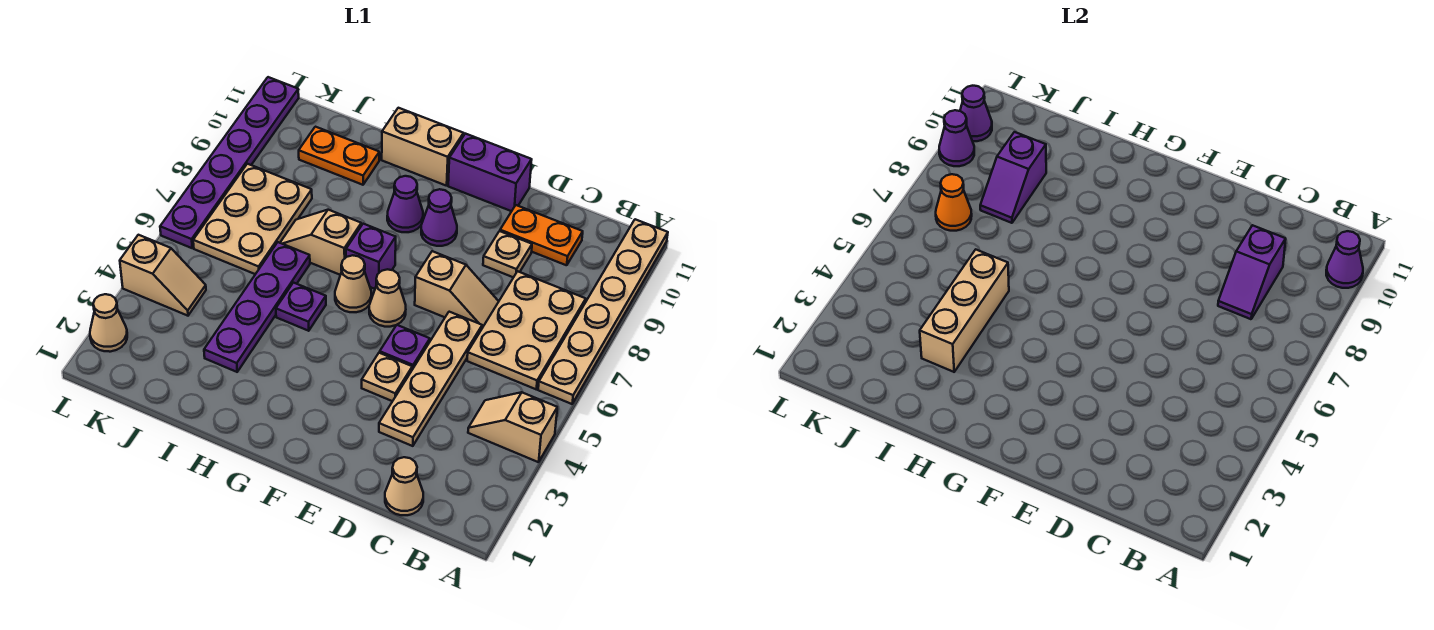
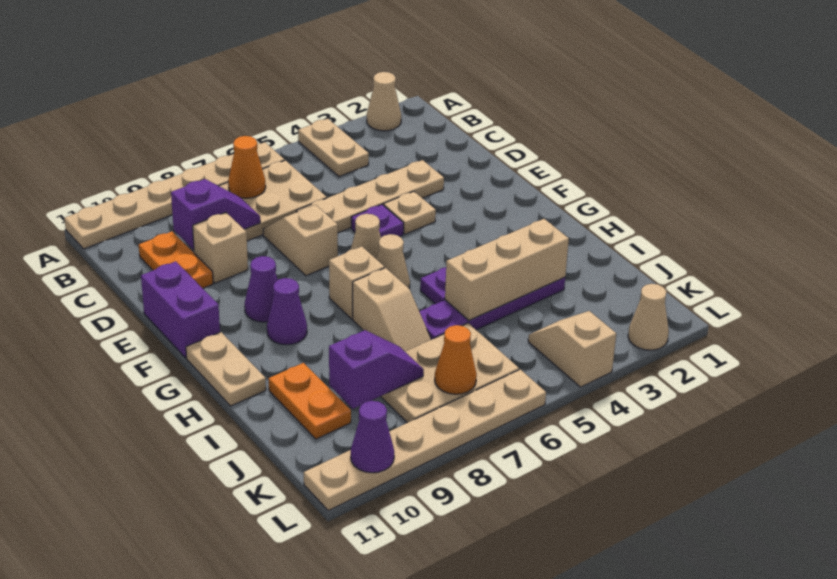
tan slope A4:B4 level 1 top A -> tan plate A4:B4 level 1
purple cone A10 level 2 -> none
none -> orange cone B7 level 2
tan cone C1 level 1 -> tan cone A2 level 1
tan plate D9 level 1 -> tan brick D9 level 1
purple brick G7 level 1 -> tan brick G7 level 1
tan brick G11:H11 level 1 -> tan plate G11:H11 level 1
purple plate L6:L11 level 1 -> tan plate L6:L11 level 1
purple cone L9 level 2 -> none

